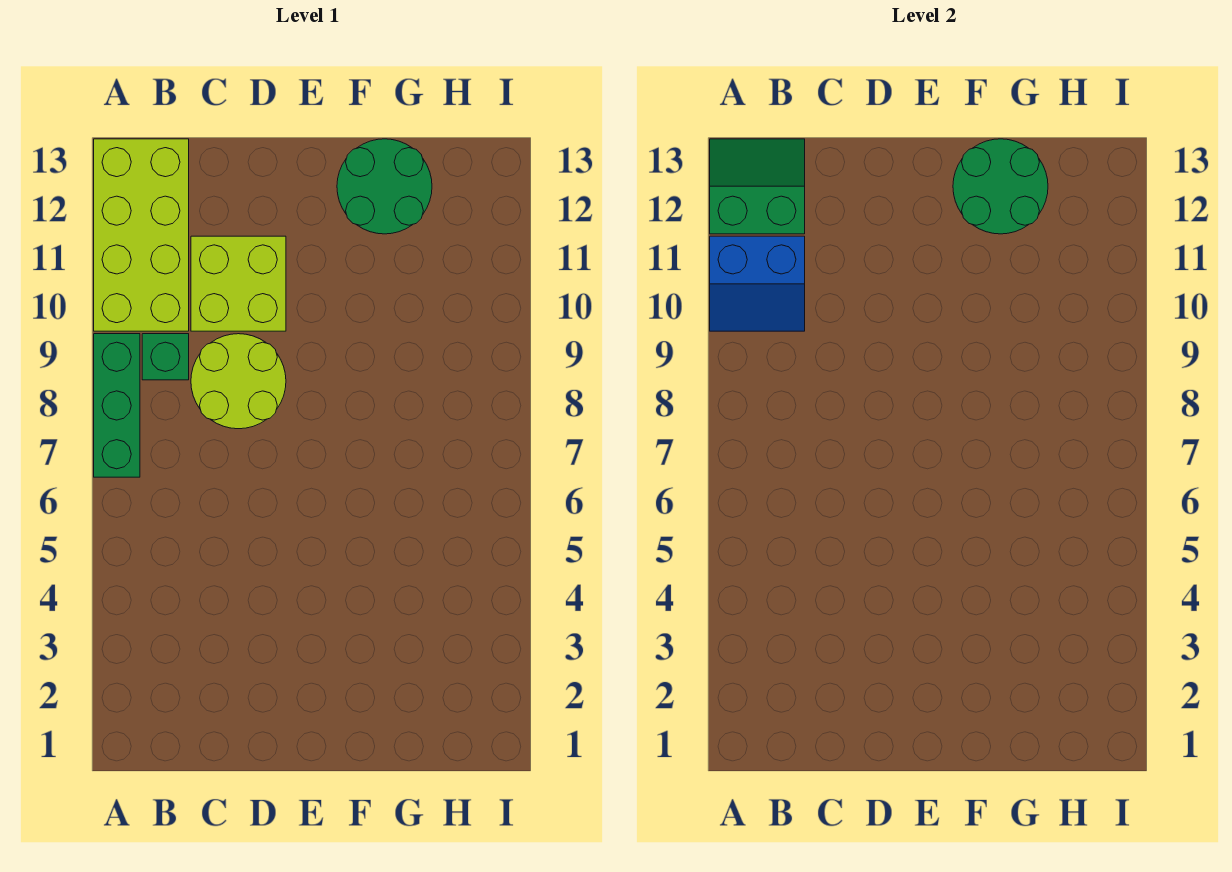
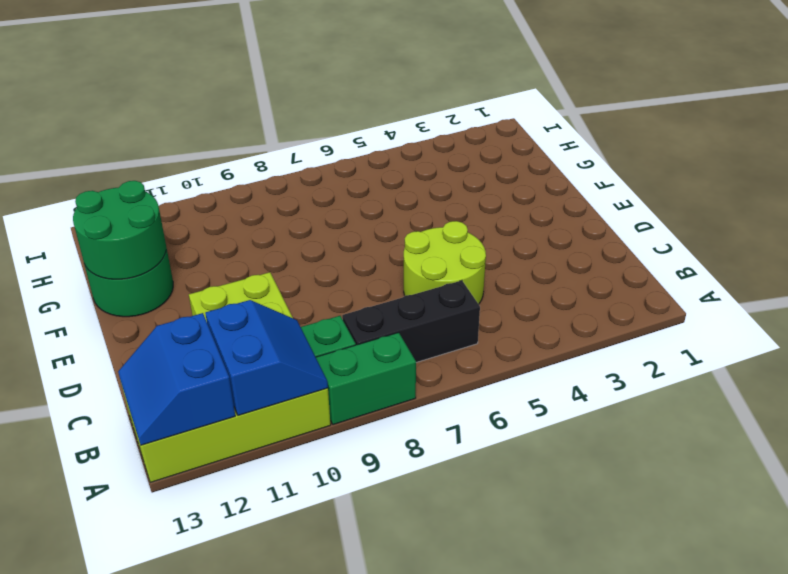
green brick A7:A9 level 1 -> green brick A8:A9 level 1
green slope A12:B13 level 2 top 12 -> blue slope A12:B13 level 2 top 12
none -> black brick B6:B8 level 1
lime round brick C8:D9 level 1 -> lime round brick C5:D6 level 1

